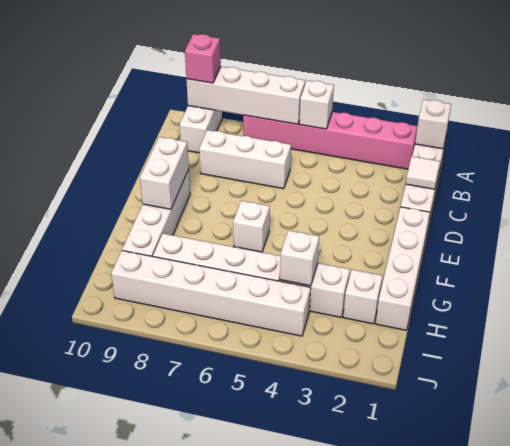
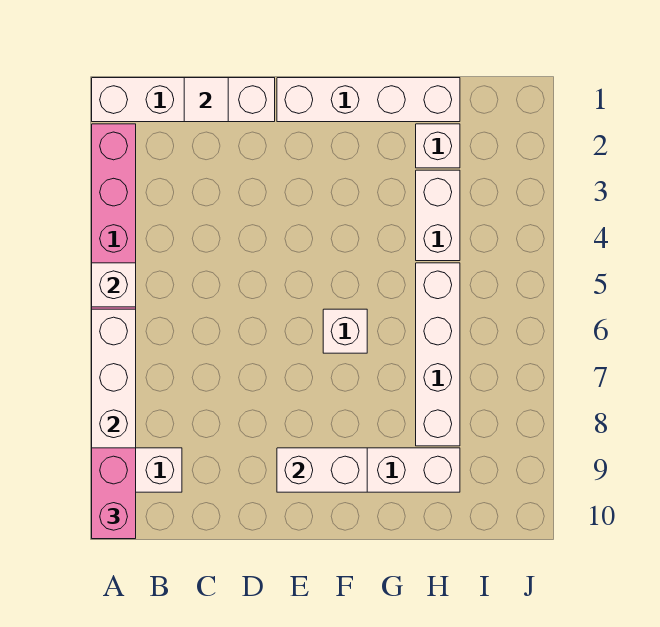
white brick A1 level 2 -> none
pink brick A9 level 3 -> pink brick A9:A10 level 3
white brick C6:C8 level 1 -> none
white brick H4 level 2 -> none
white brick I4:I9 level 1 -> none

